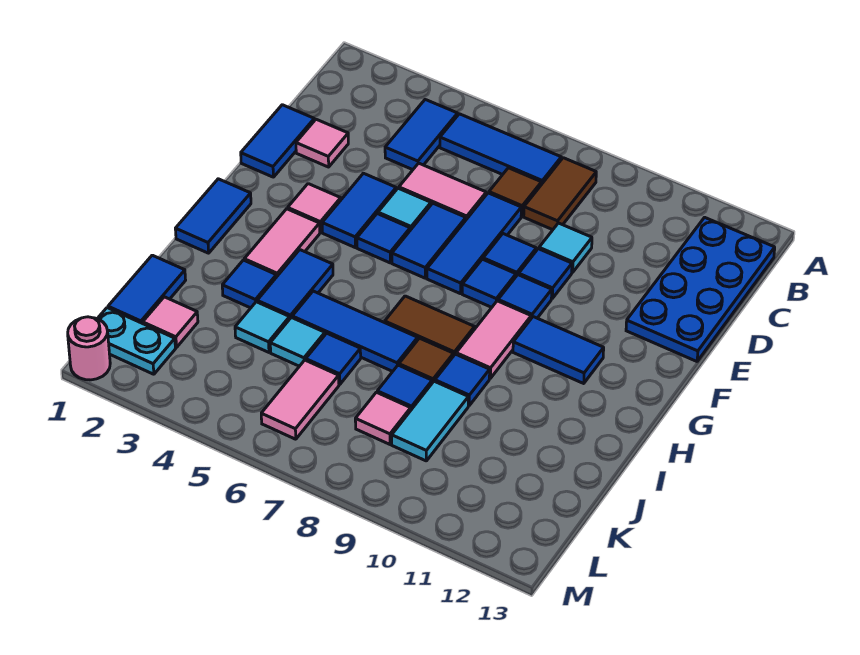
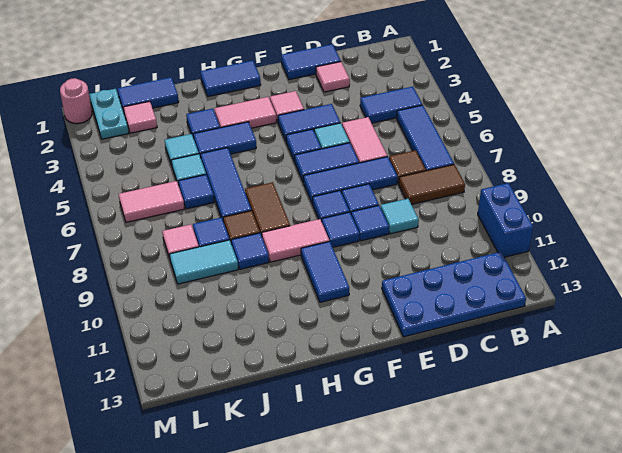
none -> blue brick A10:A11 level 1

